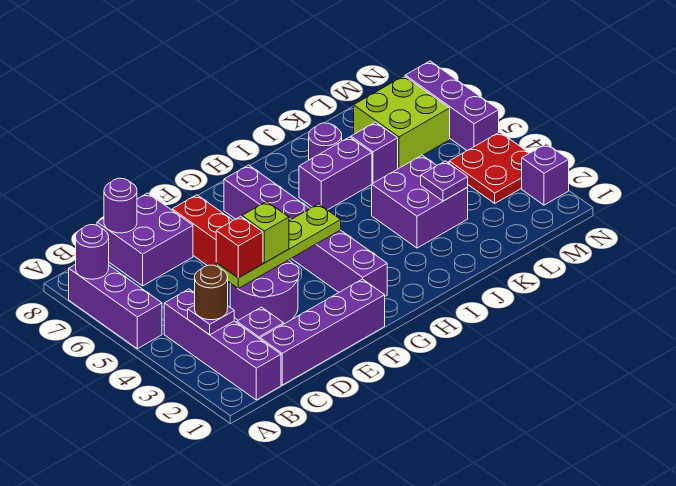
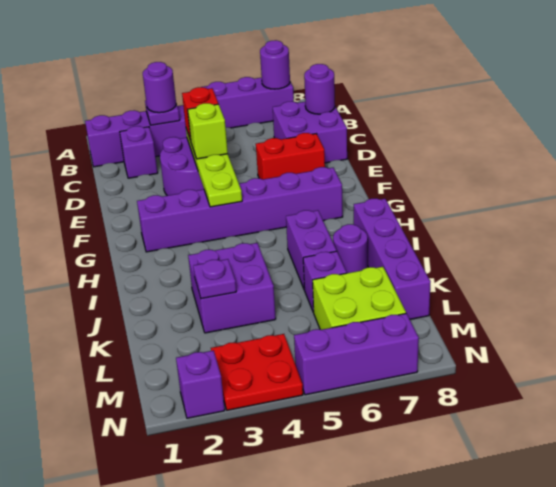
brown round brick B3 level 3 -> purple round brick B3 level 3
purple brick C1:F1 level 1 -> purple brick I8:L8 level 1

